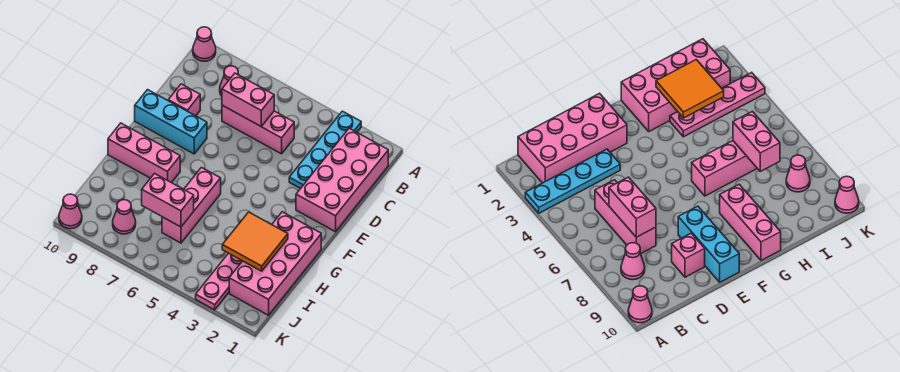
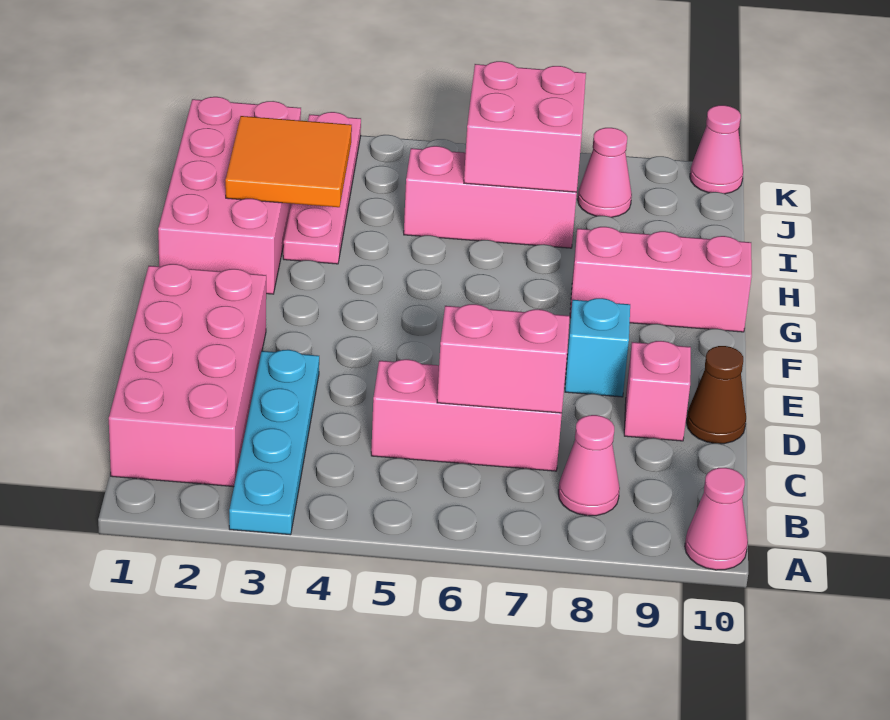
none -> brown cone D10 level 1
cyan brick E8:E10 level 1 -> cyan brick E8 level 1
pink brick G6:I6 level 1 -> pink brick I5:I7 level 1
pink brick I6:I7 level 2 -> pink brick I6:J7 level 2

